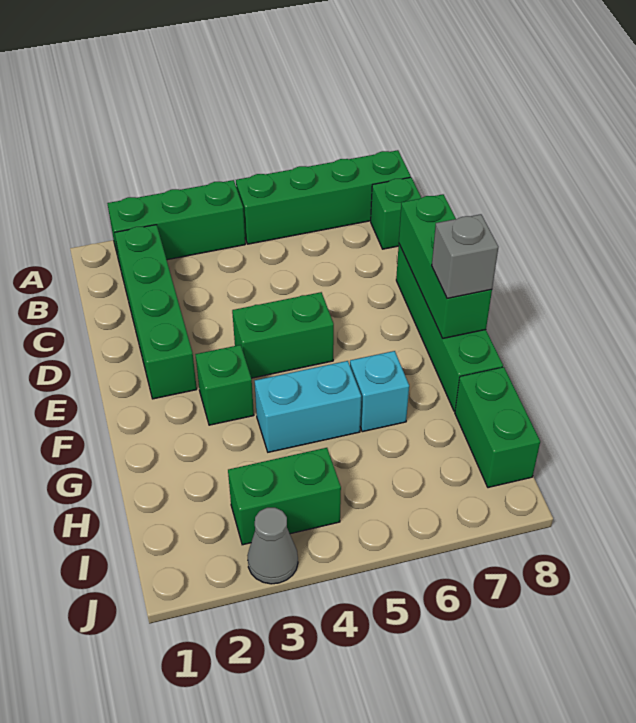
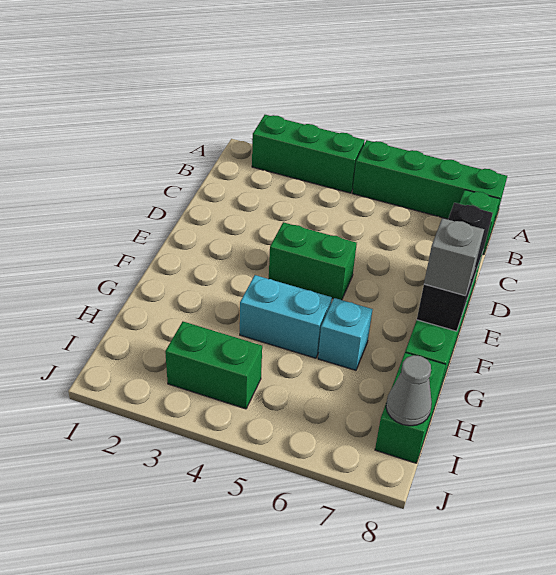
green brick B2:E2 level 1 -> none
green brick D8:F8 level 2 -> black brick D8:F8 level 2
green brick F3 level 1 -> none
grey cone J3 level 1 -> grey cone I8 level 2

